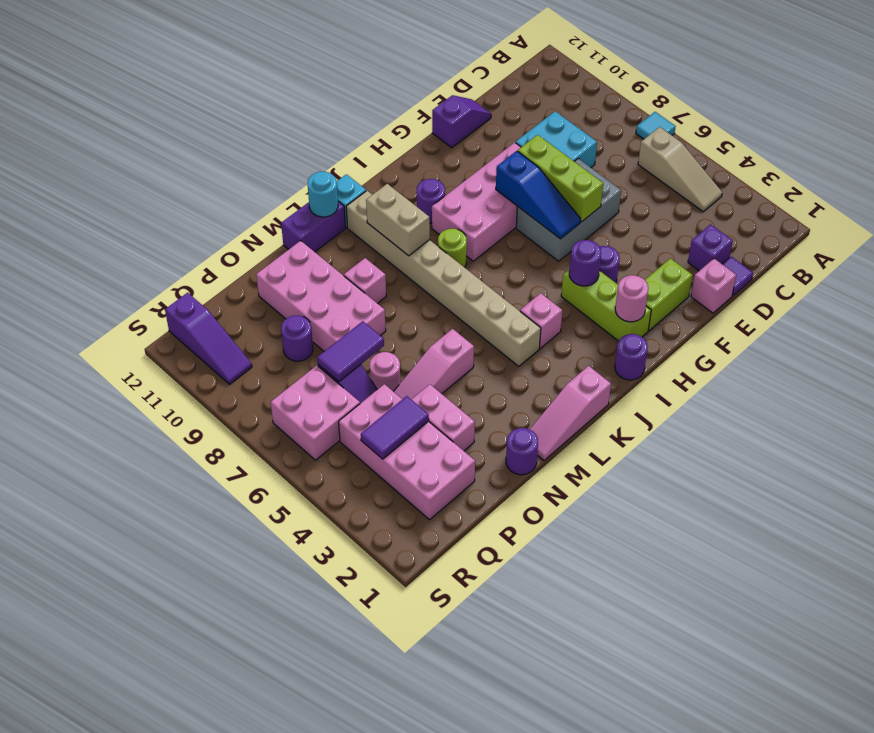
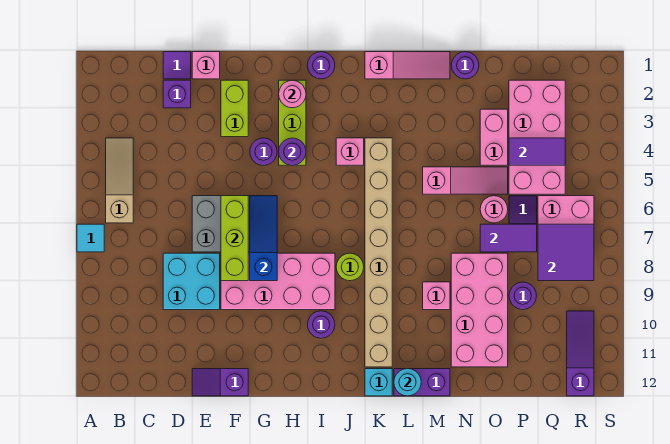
lime brick F2:G2 level 1 -> lime brick F2:F3 level 1
tan brick K9:K10 level 2 -> none
none -> purple tile Q7:R8 level 2

